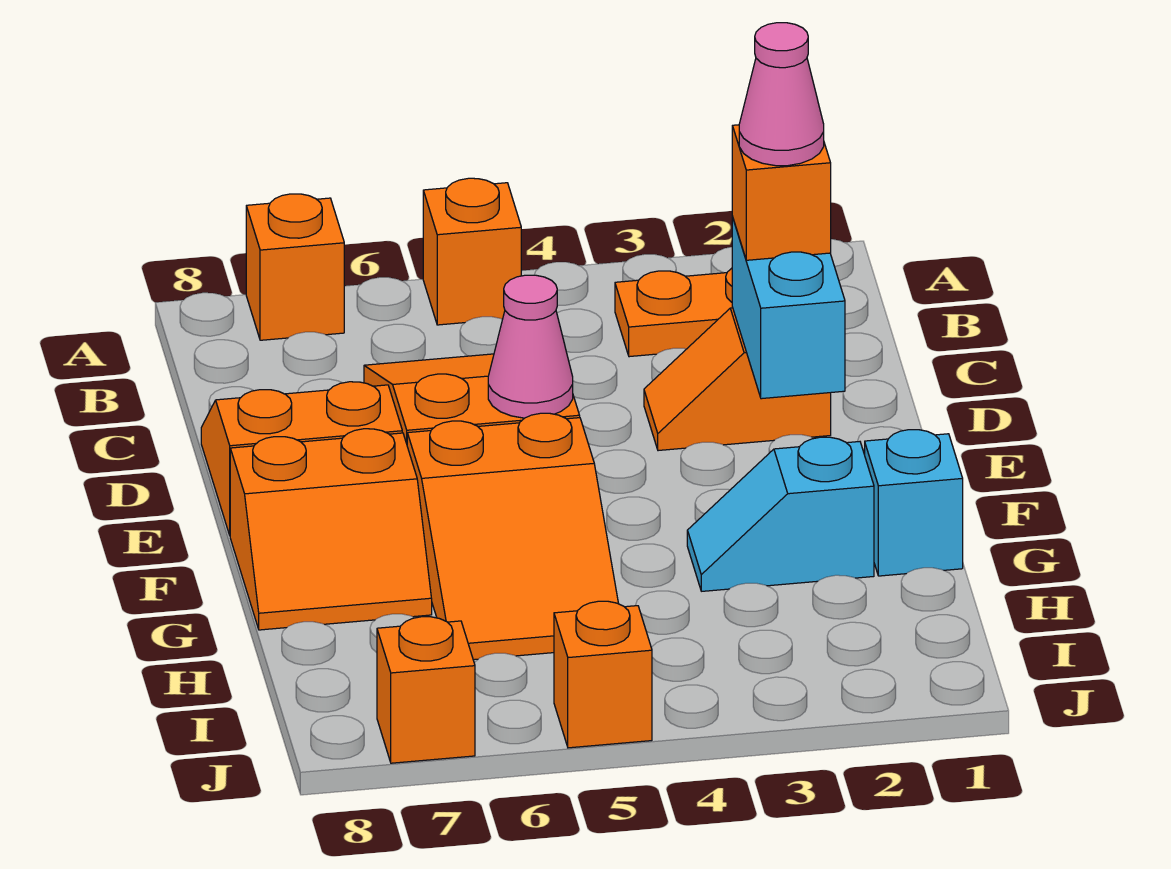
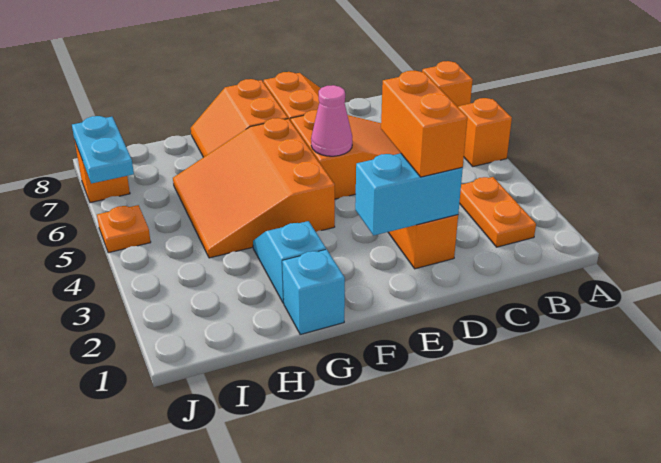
orange brick D2 level 3 -> orange brick D2:D3 level 3
pink cone D2 level 4 -> none
orange slope F5:H6 level 1 top F -> orange slope F4:H6 level 1 top F
orange brick J5 level 1 -> orange plate J5 level 1
none -> cyan plate J6:J7 level 2

